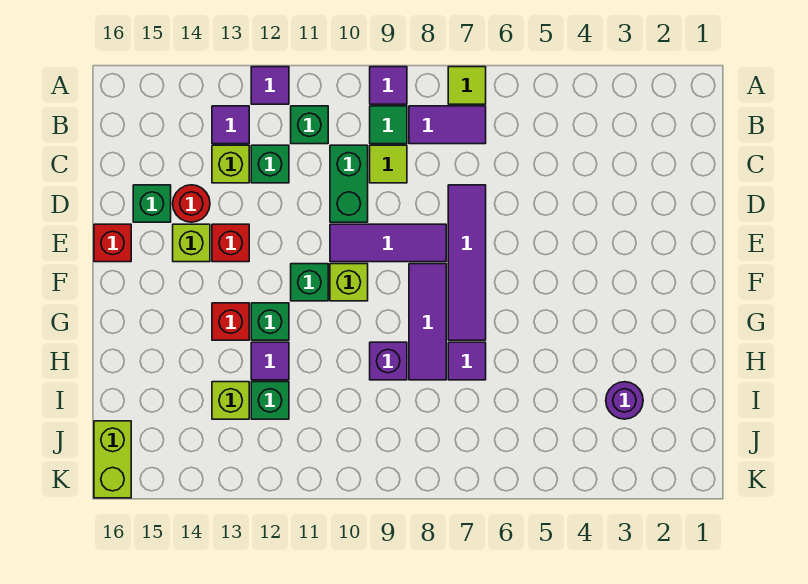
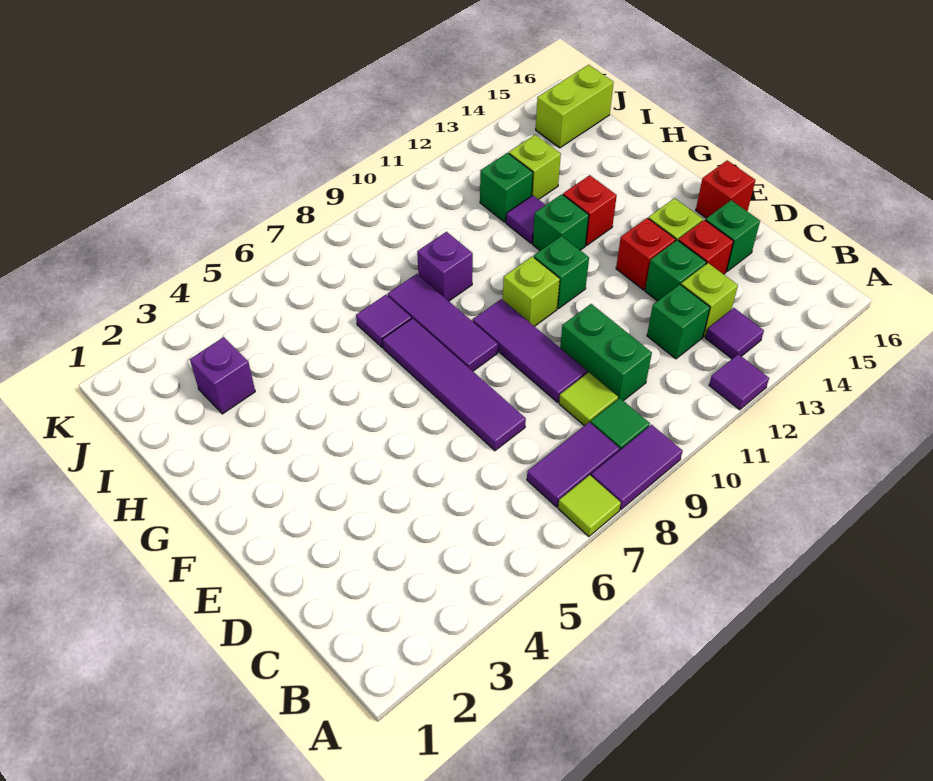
purple tile A9 level 1 -> purple tile A8:A9 level 1
green brick B11 level 1 -> green brick D13 level 1
red round brick D14 level 1 -> red brick D14 level 1
purple tile E8:E10 level 1 -> purple tile D9:F9 level 1
purple round brick I3 level 1 -> purple brick I3 level 1
lime brick J16:K16 level 1 -> lime brick J15:J16 level 1

